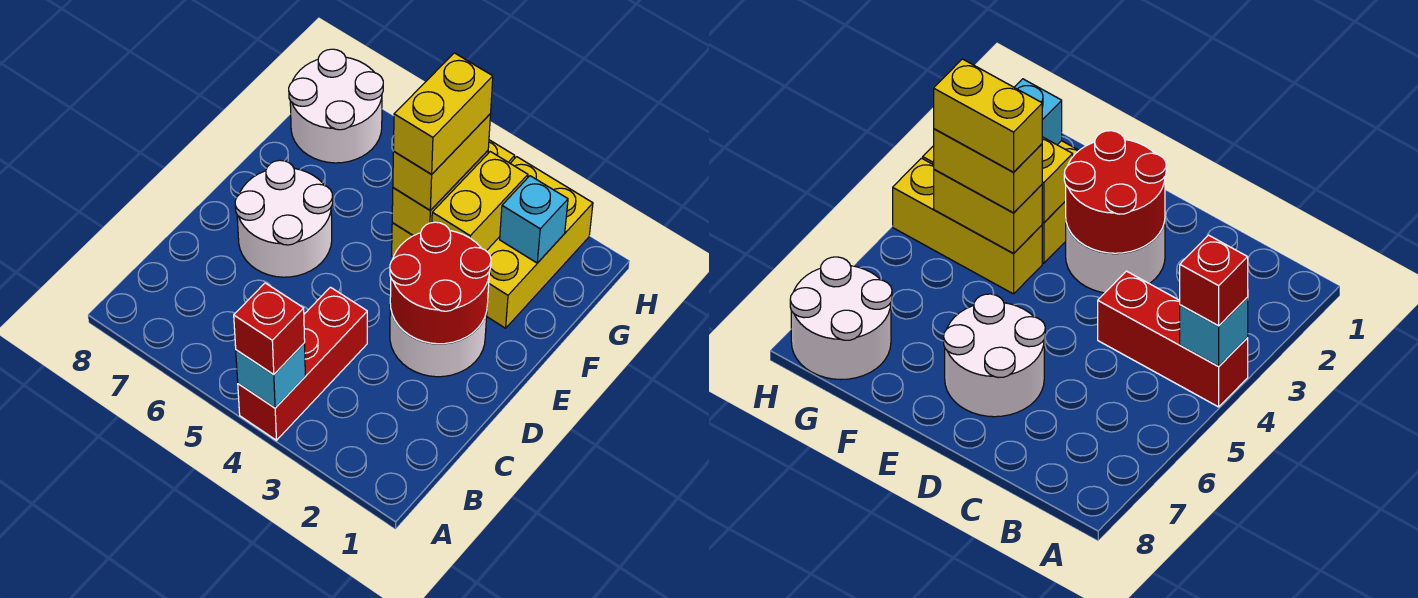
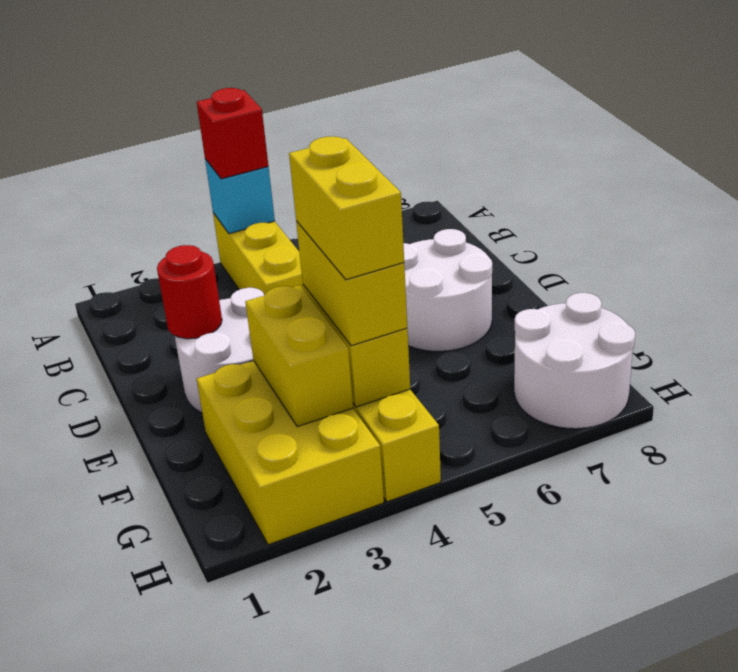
red brick A4:C4 level 1 -> yellow brick A4:C4 level 1
red round brick D2:E3 level 2 -> red round brick D2 level 2
cyan brick G2 level 2 -> none

